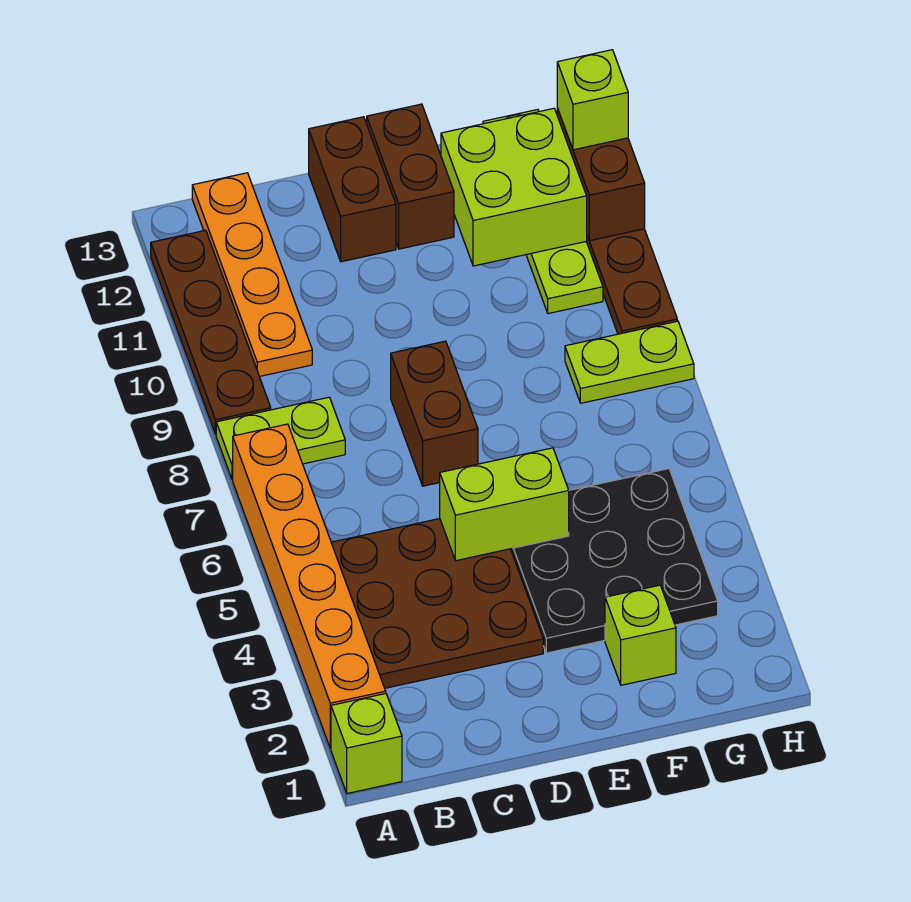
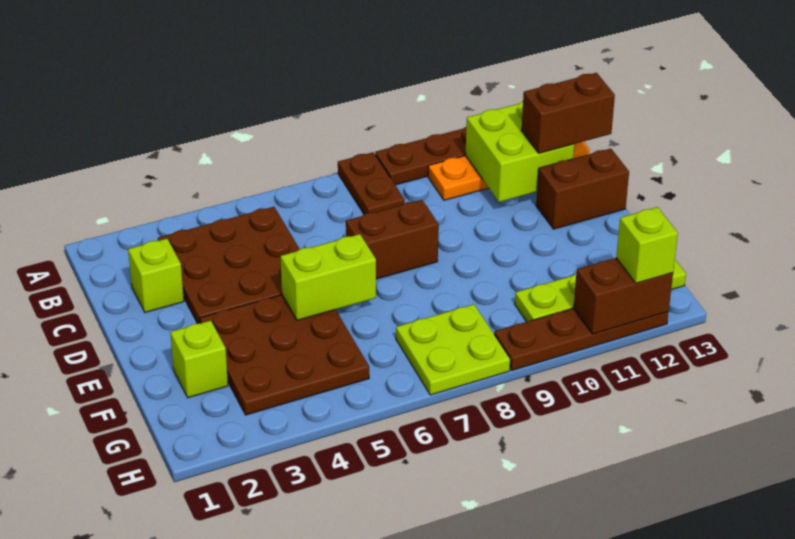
lime brick A1 level 1 -> lime brick C2 level 1
orange brick A2:A7 level 1 -> none
lime plate A8:B8 level 1 -> brown plate A8:B8 level 1
lime brick D5:E5 level 2 -> lime brick E5:E6 level 2
black plate E3:G5 level 1 -> brown plate E3:G5 level 1
brown brick E12:E13 level 1 -> brown brick C12:C13 level 3
lime brick F11:G12 level 2 -> lime brick B11:C12 level 2
lime plate G8:H8 level 1 -> lime plate G7:H8 level 1

